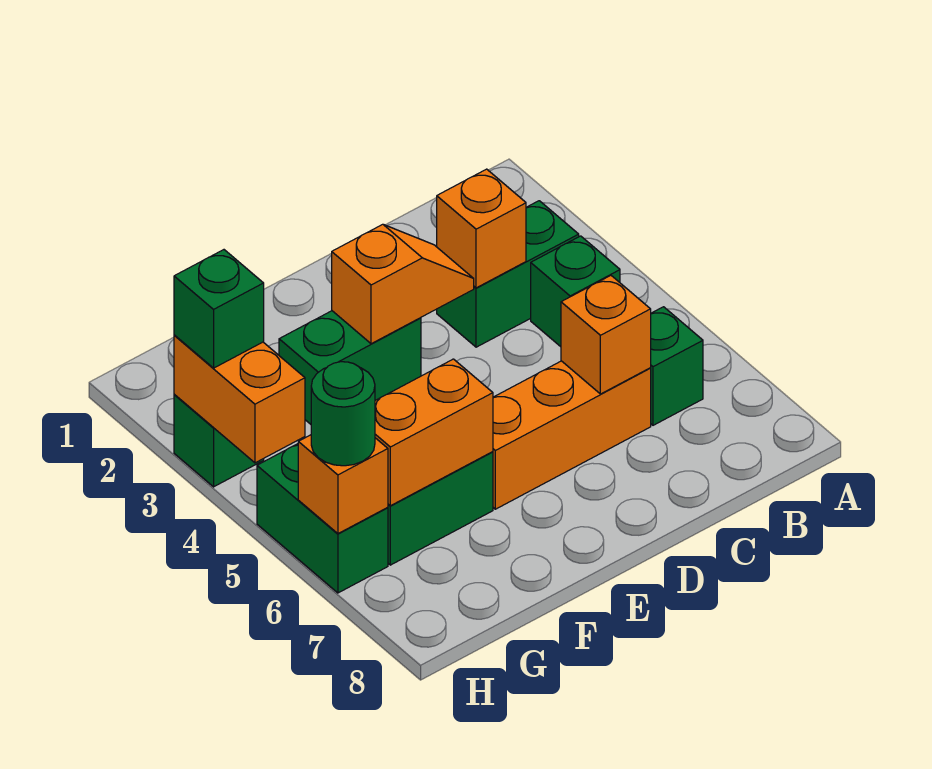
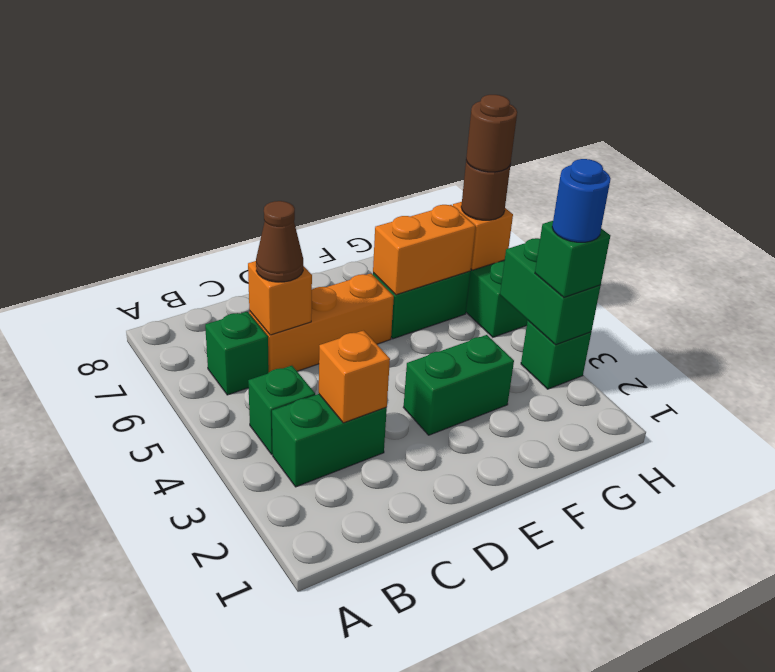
none -> brown cone C6 level 3
orange slope D3:E3 level 2 top E -> none
orange brick H3:H4 level 2 -> green brick H3:H4 level 2
none -> blue round brick H3 level 4
green round brick H6 level 3 -> brown round brick H6 level 3
none -> brown round brick H6 level 4

